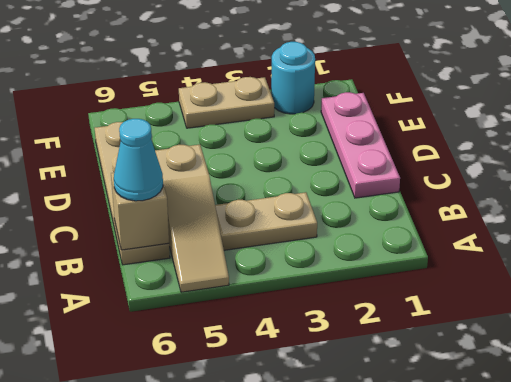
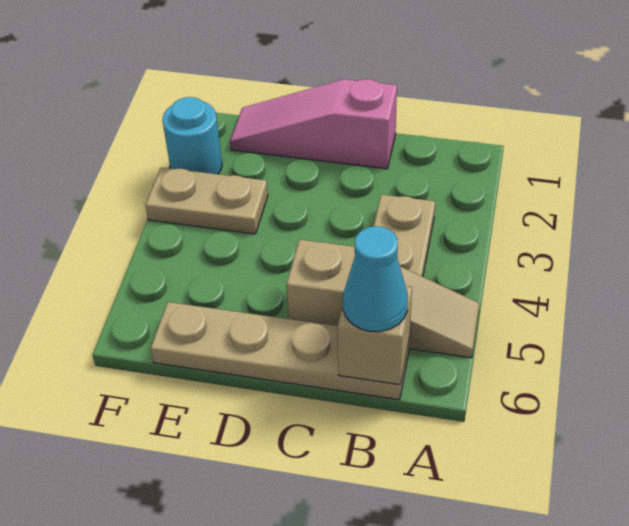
pink plate C1:E1 level 1 -> pink slope C1:E1 level 1 top C
tan plate F3:F4 level 1 -> tan plate E3:F3 level 1

